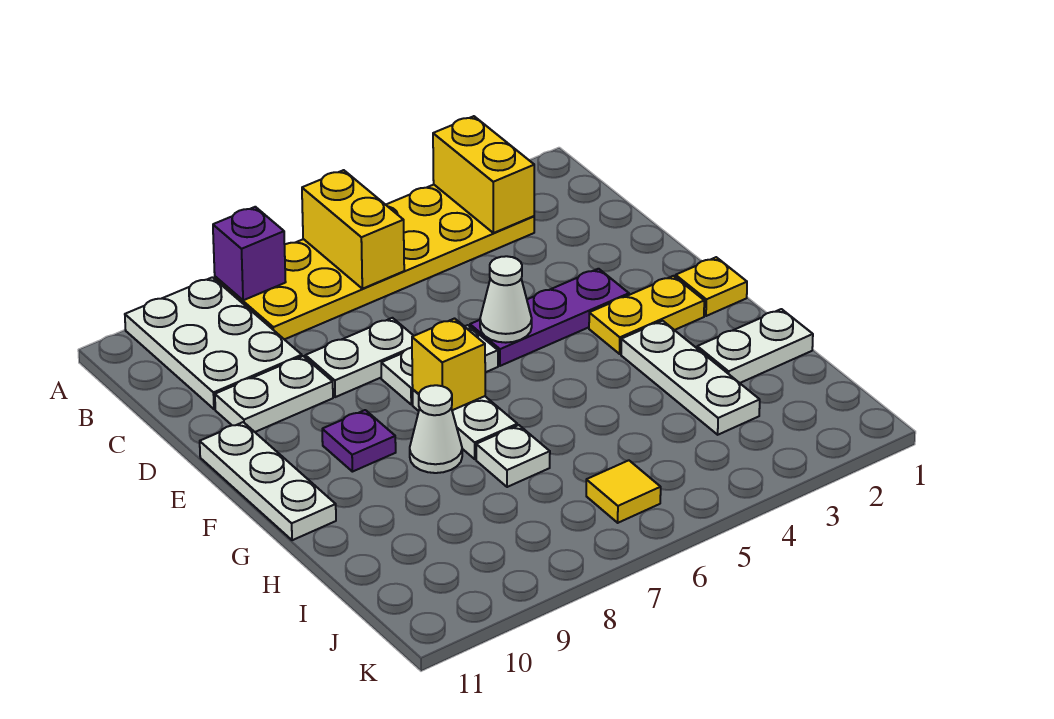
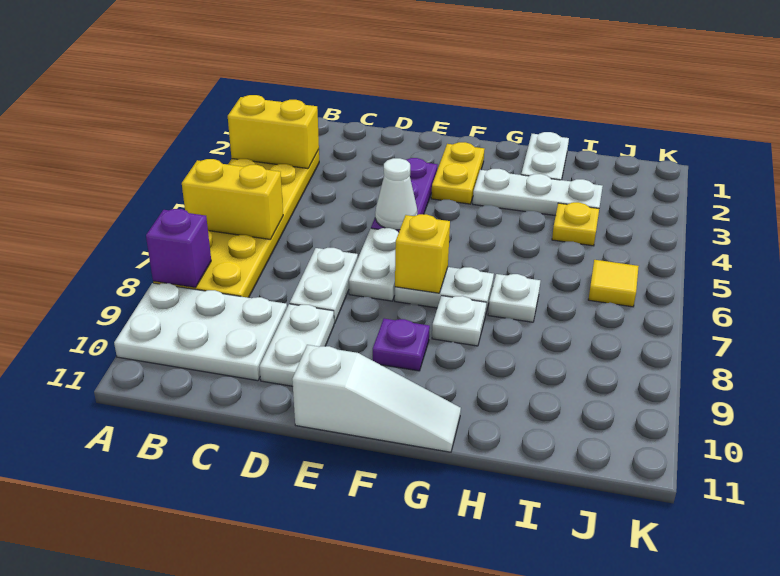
white plate E11:G11 level 1 -> white slope E11:G11 level 1 top E
yellow plate F1 level 1 -> yellow plate I4 level 1
white cone G8 level 1 -> white plate G8 level 1

